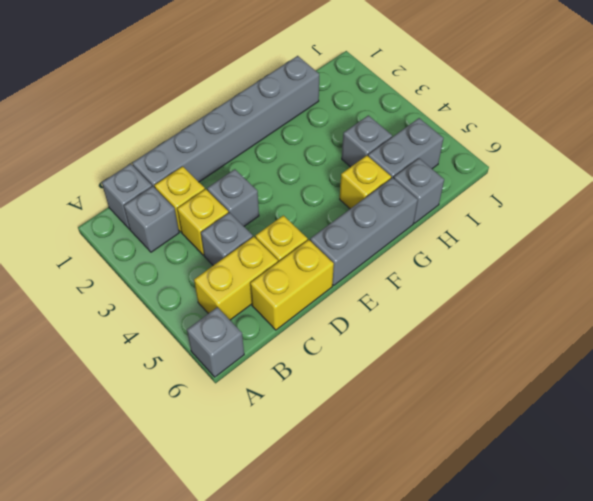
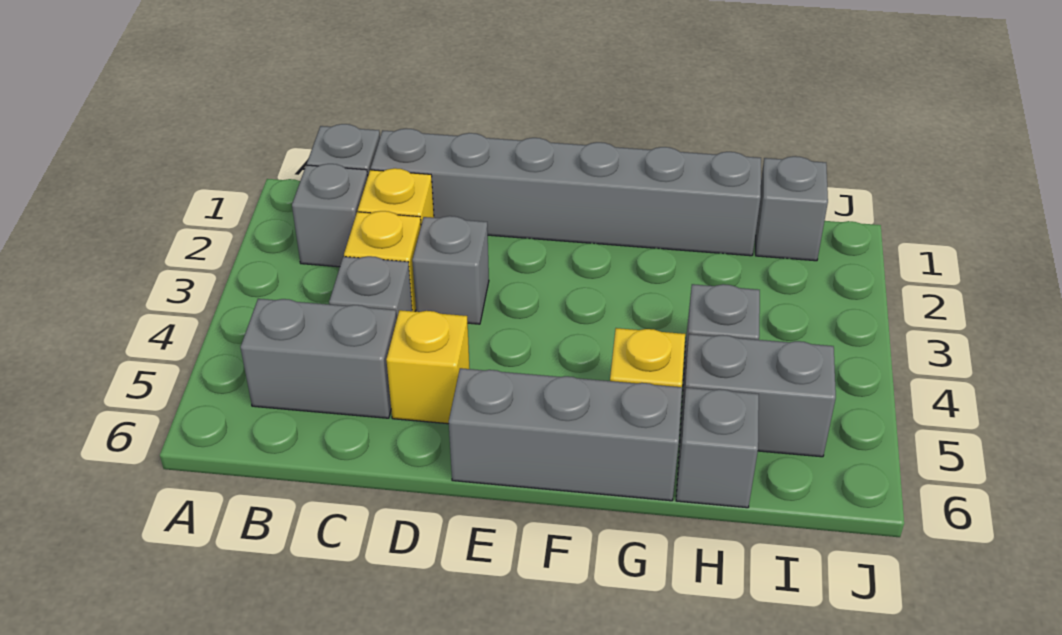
grey brick A6 level 1 -> grey brick I1 level 1
yellow brick B5:C5 level 1 -> grey brick B5:C5 level 1
yellow brick C6:D6 level 1 -> none

